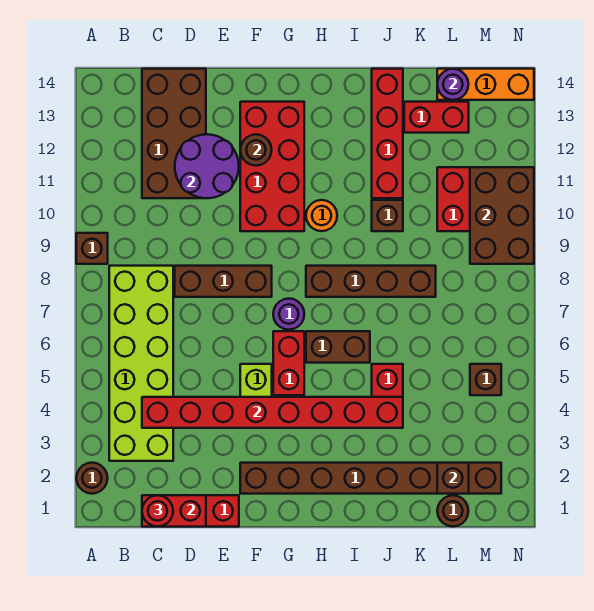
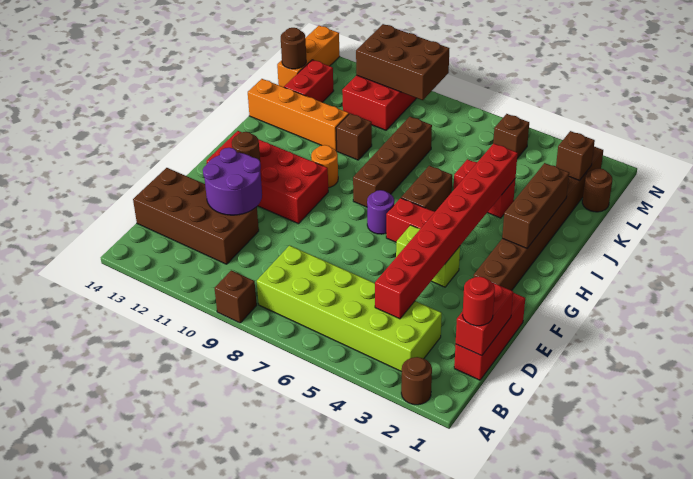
brown brick D8:F8 level 1 -> brown brick H2:J2 level 2
red brick J11:J14 level 1 -> orange brick J11:J14 level 1
purple round brick L14 level 2 -> brown round brick L14 level 2

